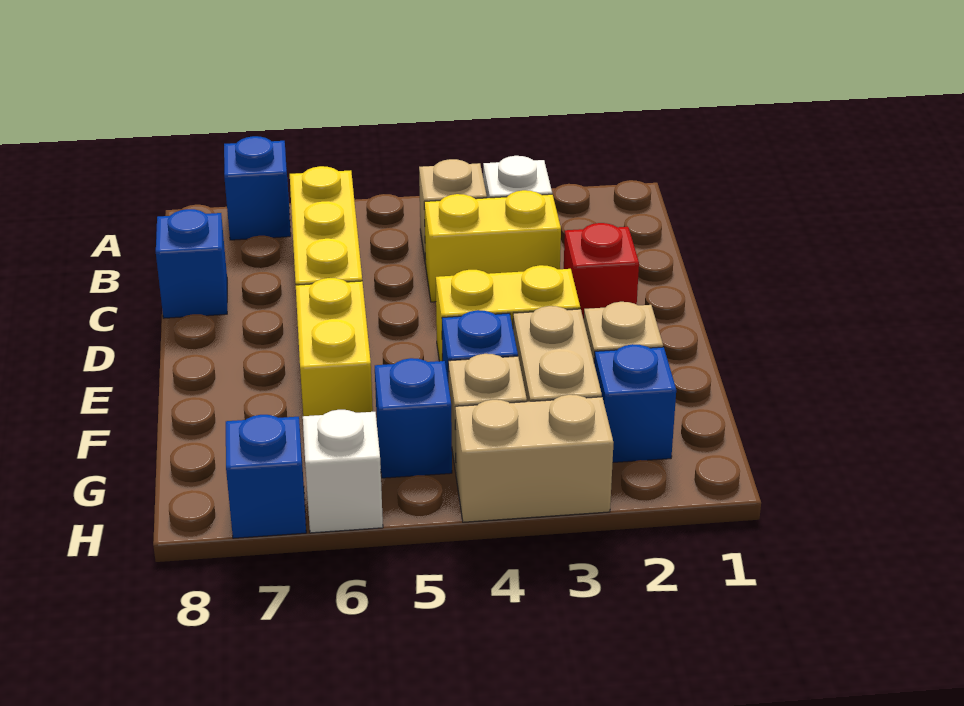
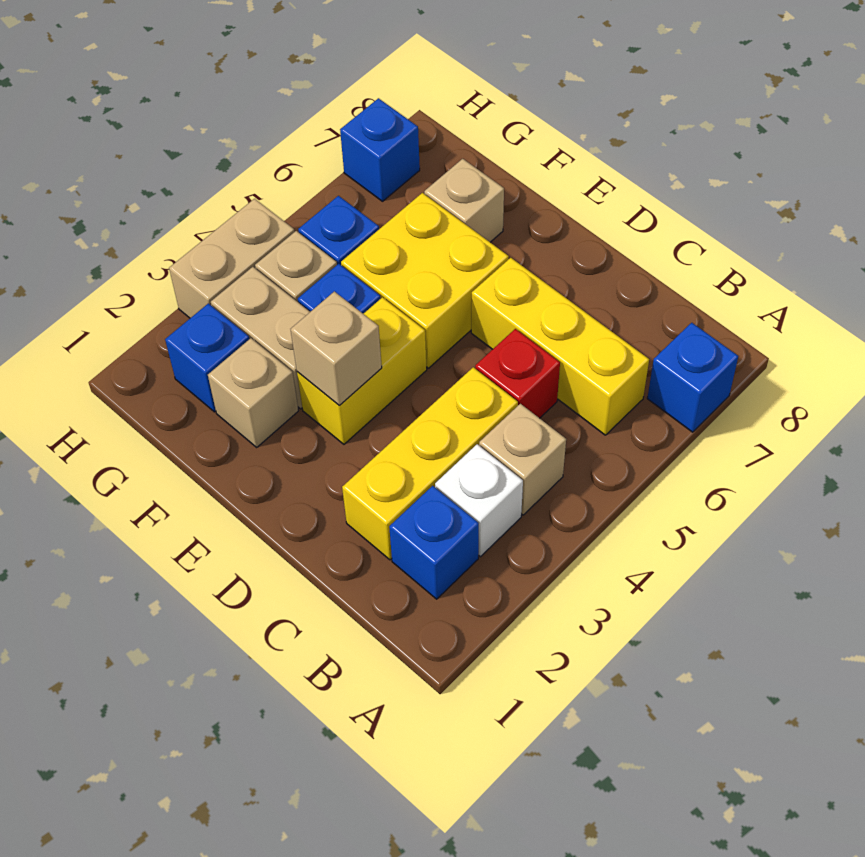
yellow brick C3:C4 level 1 -> yellow brick C2:C4 level 1
blue brick C8 level 1 -> blue brick B2 level 1
red brick D2 level 1 -> red brick C5 level 1
none -> tan brick E3 level 2
yellow brick E6:F6 level 1 -> yellow brick E5:F6 level 1
none -> tan brick F7 level 1
white brick H6 level 1 -> none

